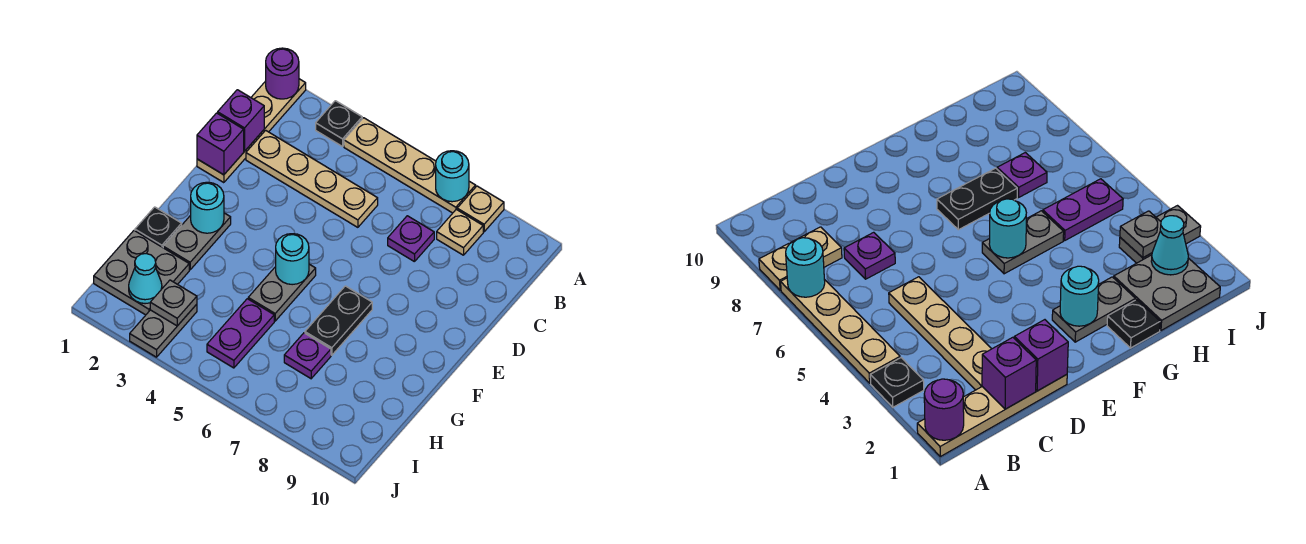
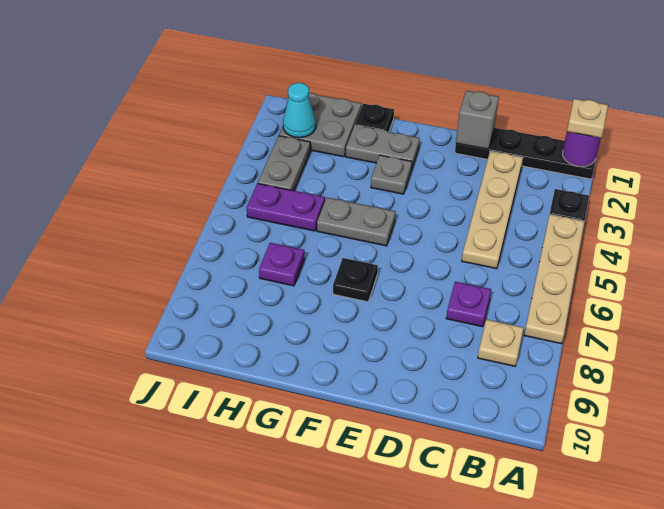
tan plate A1:D1 level 1 -> black plate A1:D1 level 1
cyan round brick A7 level 2 -> none
tan plate A8 level 1 -> tan plate A1 level 3
purple brick C1 level 2 -> none
purple brick D1 level 2 -> grey brick D1 level 2
cyan round brick F2 level 2 -> none
cyan round brick F5 level 2 -> none
black plate F7:G7 level 1 -> black plate F7 level 1
grey plate I3:J3 level 1 -> grey plate I3:I4 level 1
grey plate I3 level 2 -> grey plate F3 level 1

